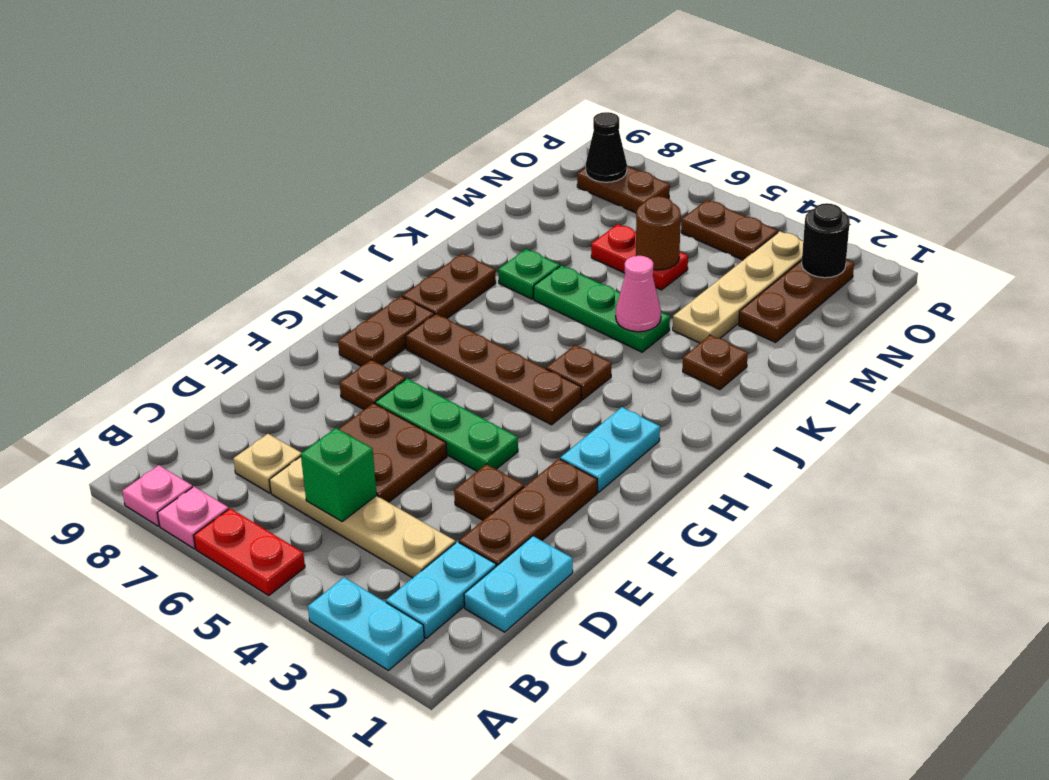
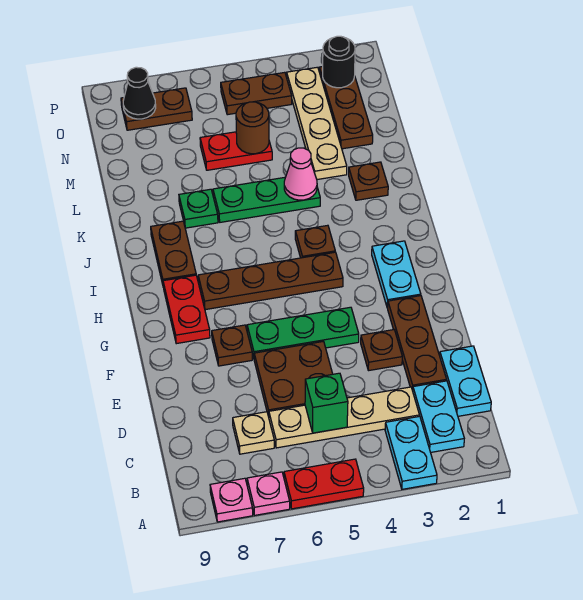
cyan plate A2:A3 level 1 -> cyan plate A3:B3 level 1
brown plate G8:H8 level 1 -> red plate G8:H8 level 1

